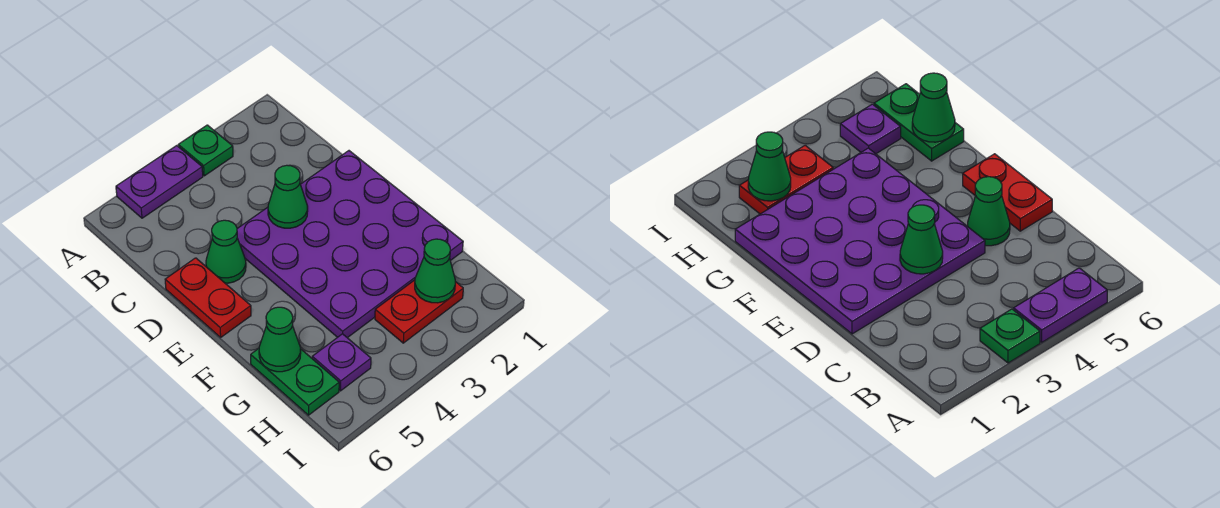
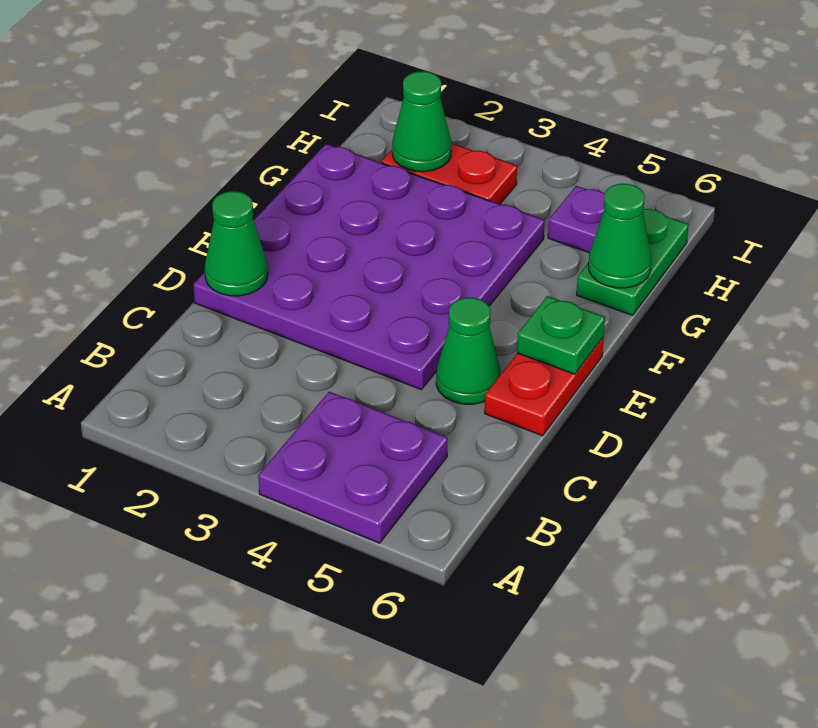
green plate A3 level 1 -> green plate E6 level 2
purple plate A4:A5 level 1 -> purple plate A4:B5 level 1
green cone D3 level 2 -> green cone D1 level 2

